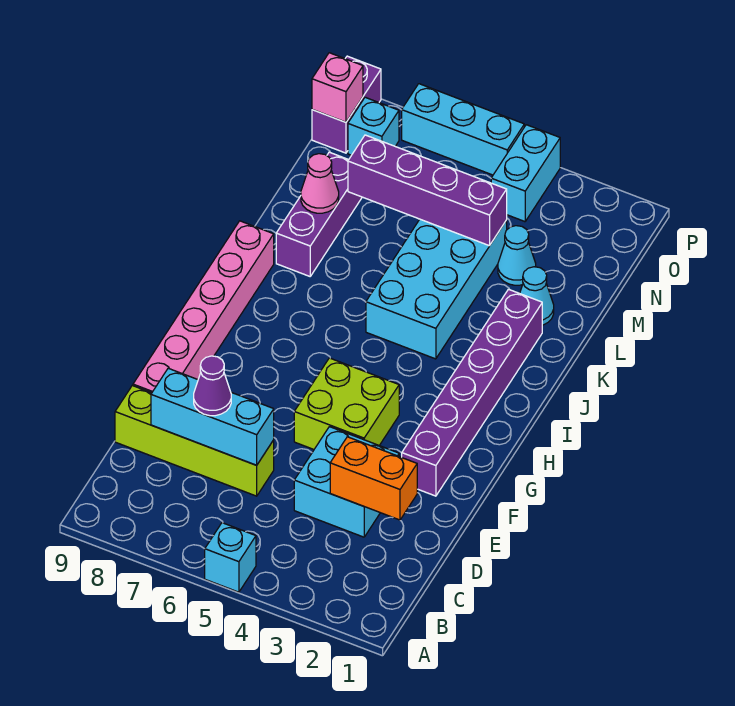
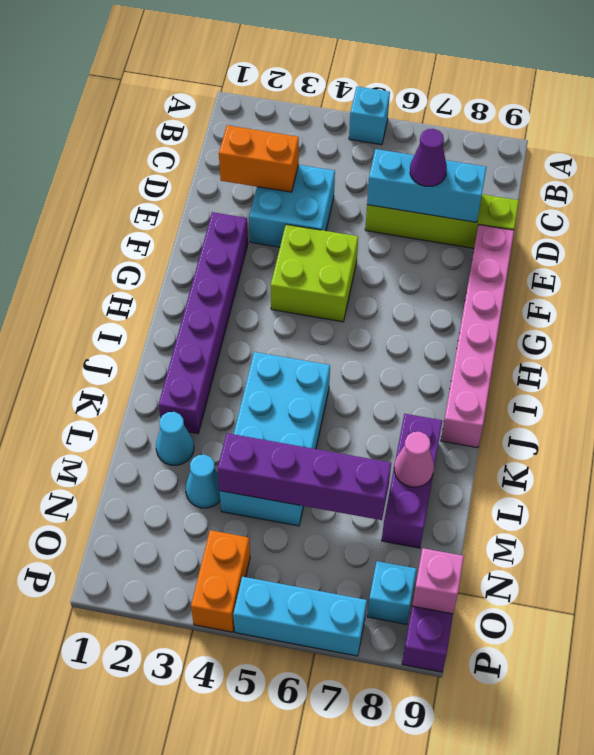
cyan brick O4:P4 level 1 -> orange brick O4:P4 level 1

